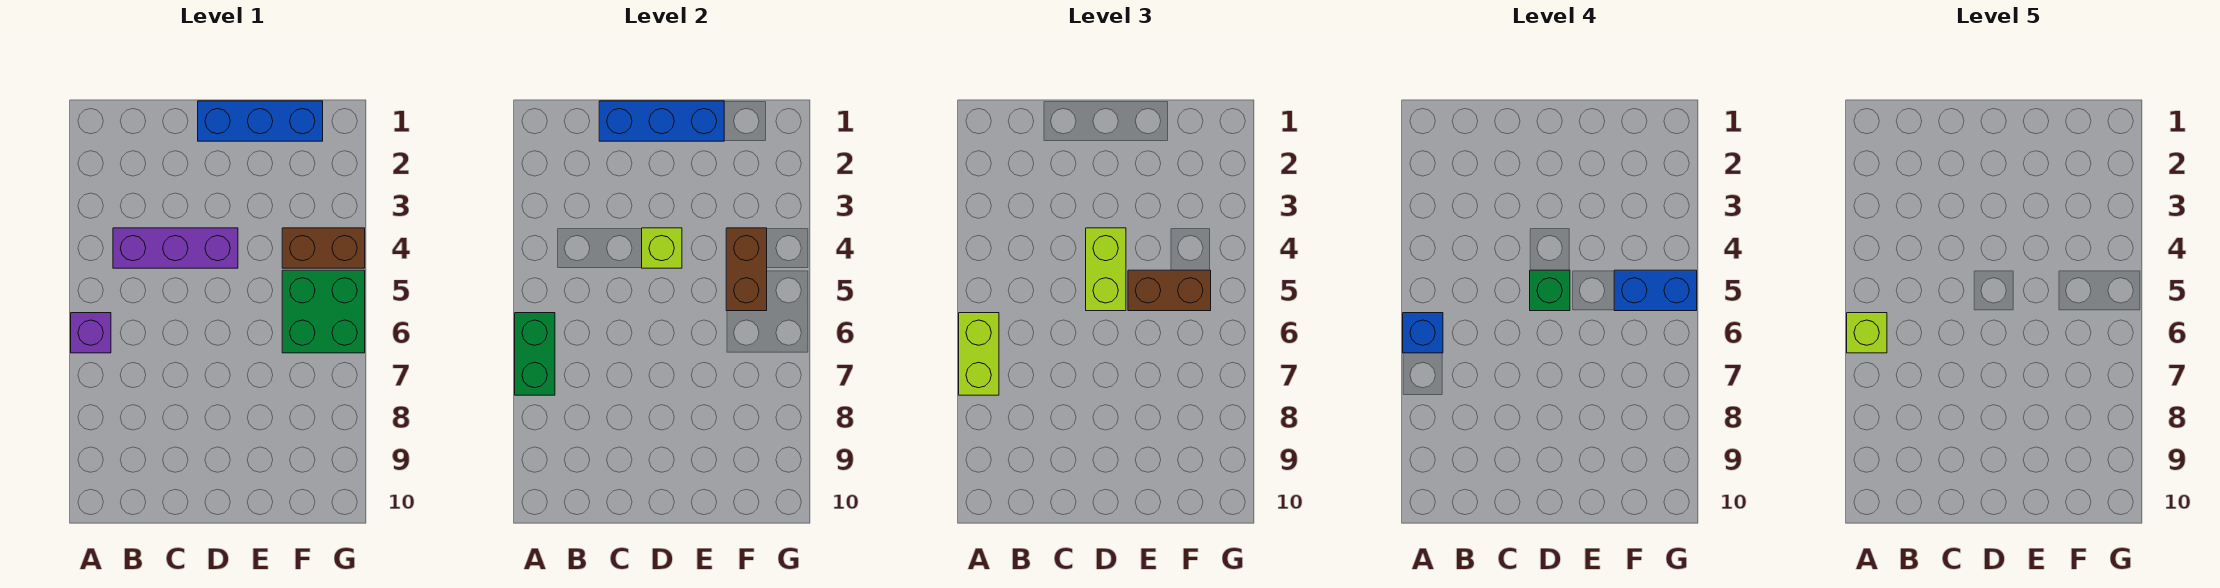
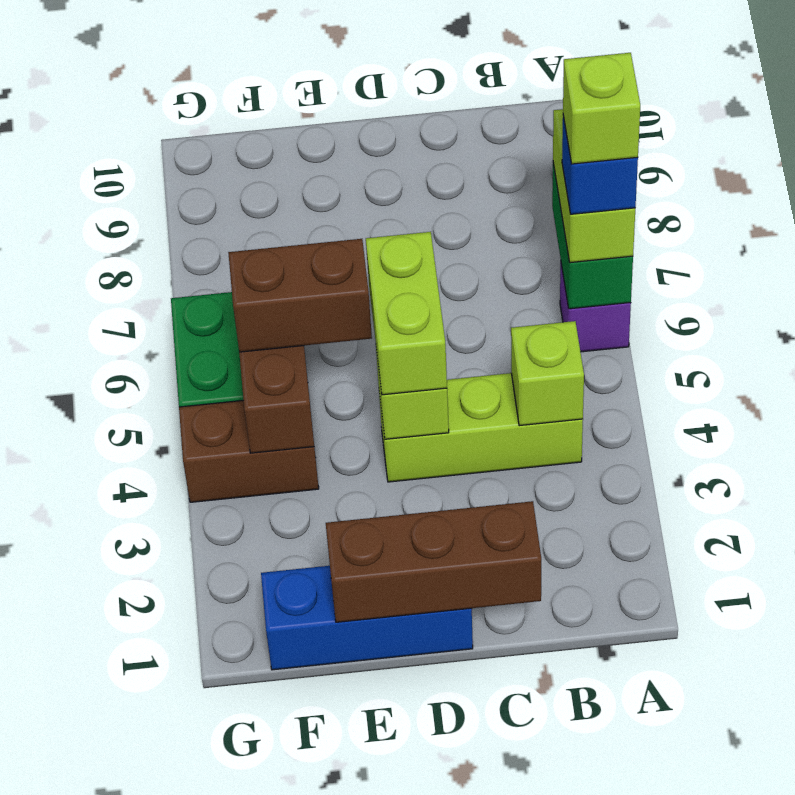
purple brick B4:D4 level 1 -> lime brick B4:D4 level 1
none -> lime brick B4 level 2
blue brick C1:E1 level 2 -> brown brick C1:E1 level 2
green brick D5 level 4 -> none
blue brick F5:G5 level 4 -> none

